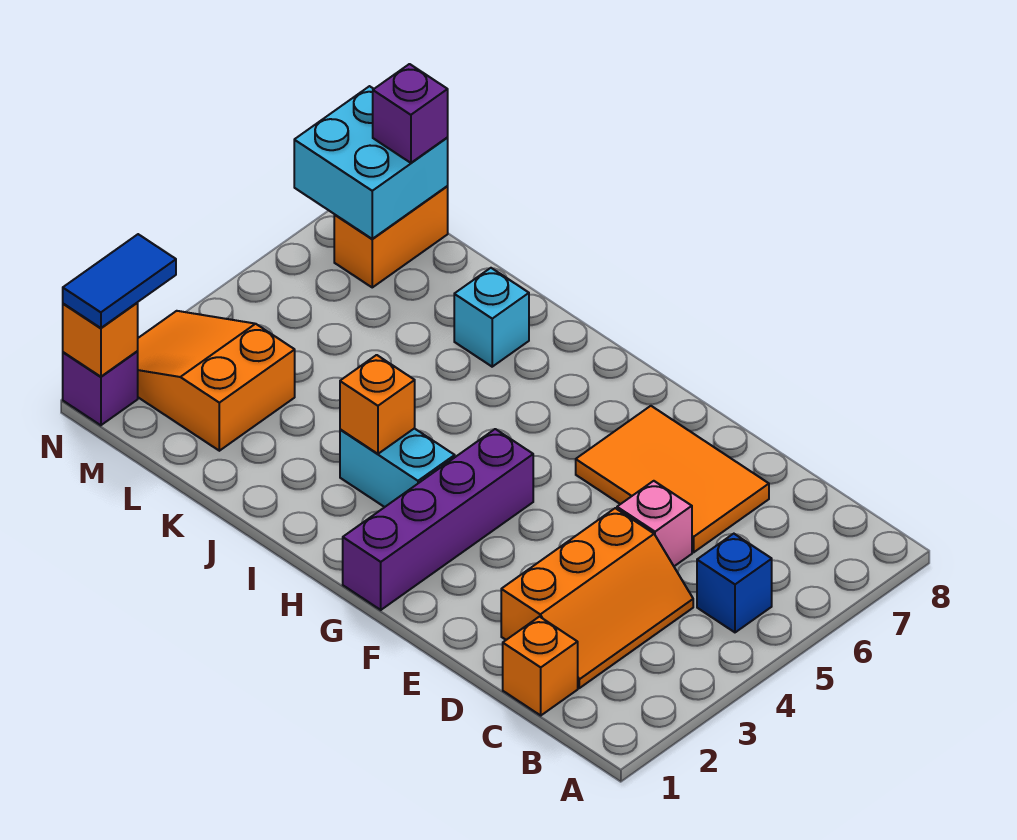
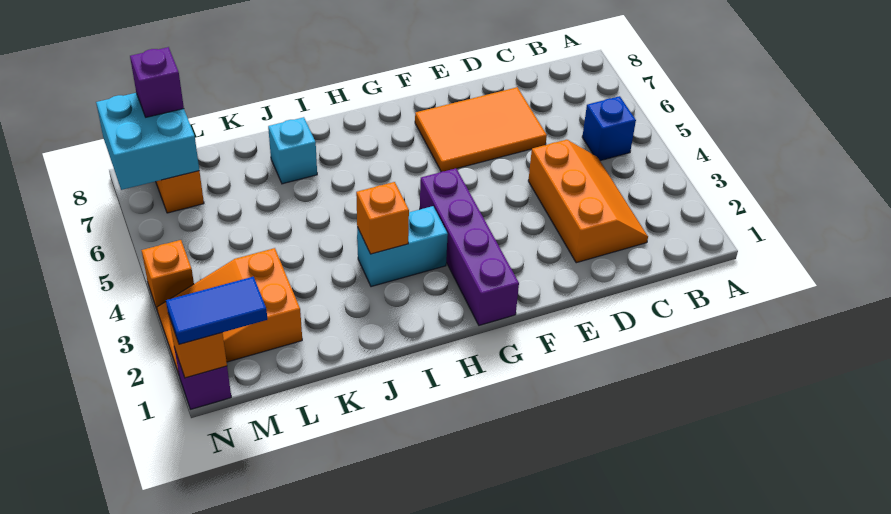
orange brick C1 level 1 -> orange brick N4 level 1
pink brick D5 level 1 -> none
blue tile N1:N2 level 3 -> blue tile M1:N1 level 3

